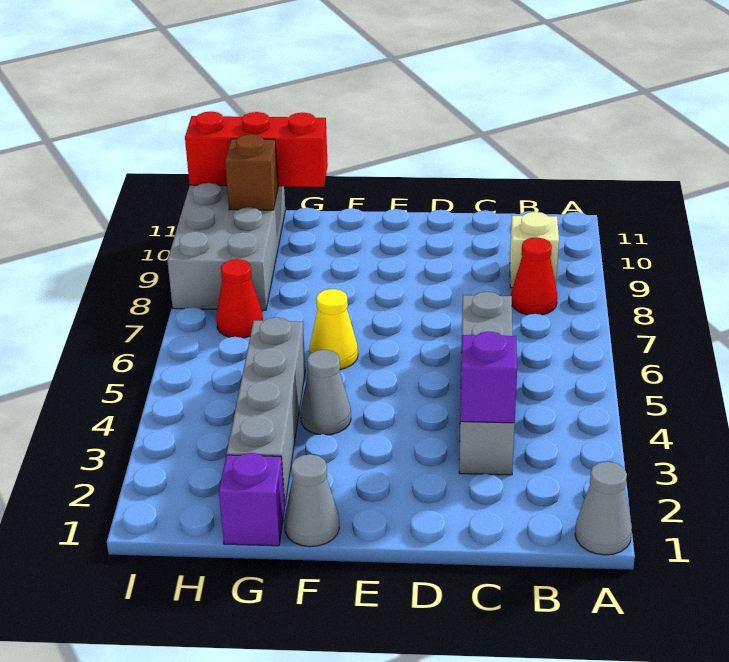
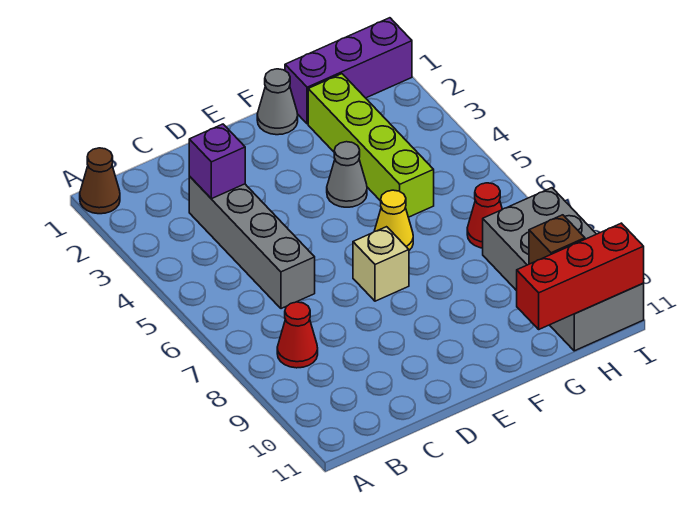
grey cone A1 level 1 -> brown cone A1 level 1
tan brick B9 level 1 -> tan brick E7 level 1
purple brick G1 level 1 -> purple brick G1:I1 level 1
grey brick G2:G5 level 1 -> lime brick G2:G5 level 1

